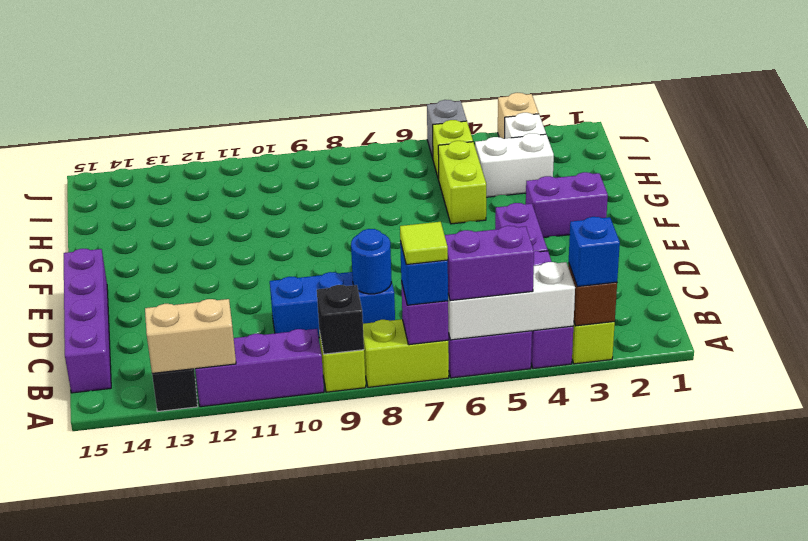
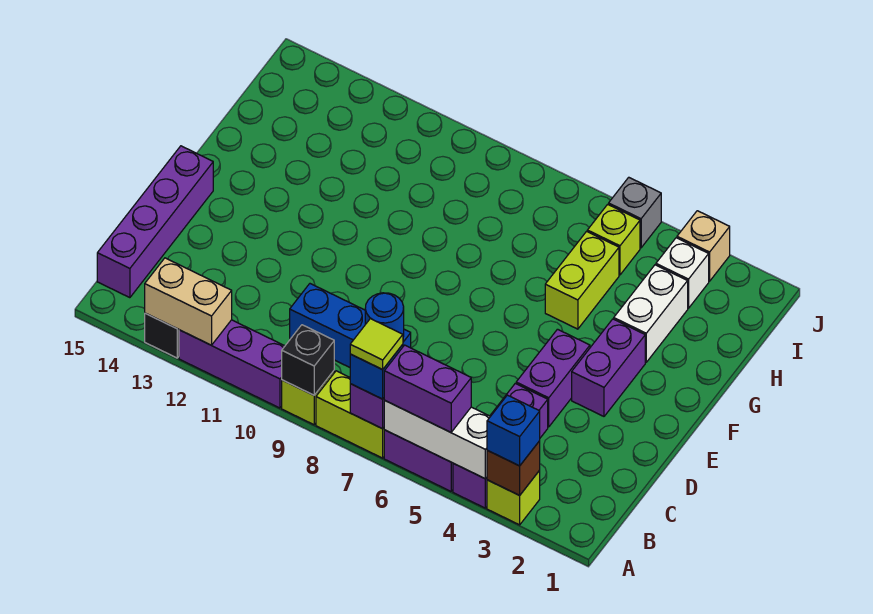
purple brick F2:F3 level 1 -> purple brick E3:F3 level 1
white brick H3:H4 level 1 -> white brick G3:H3 level 1

